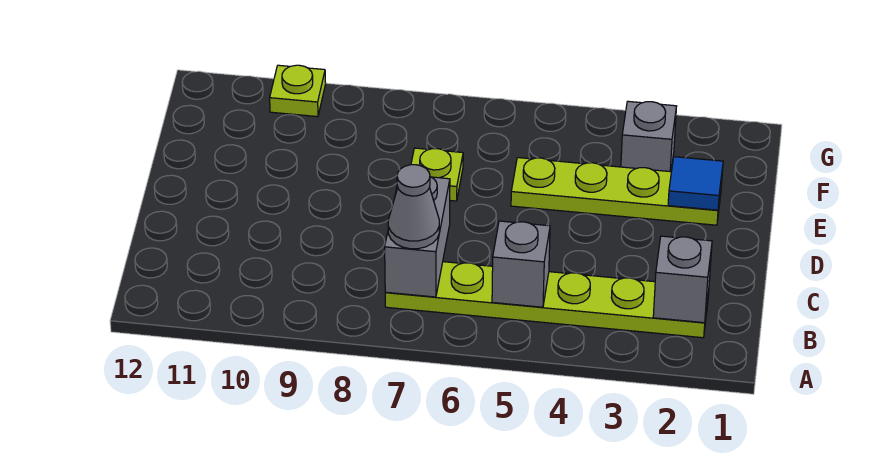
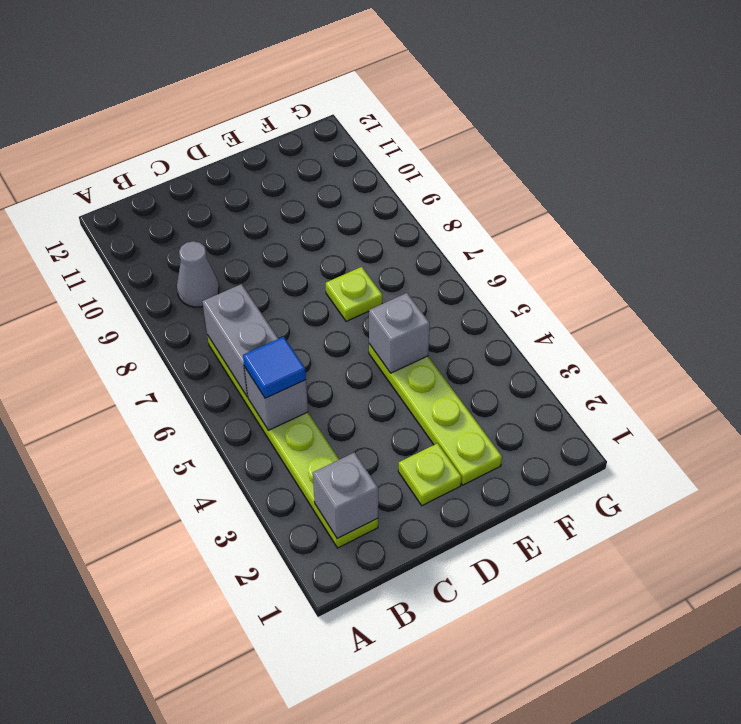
grey brick B7:C7 level 2 -> grey brick B6:B7 level 2
grey cone B7 level 3 -> grey cone B9 level 1
blue tile E2 level 2 -> blue tile B5 level 3
grey brick F3 level 1 -> grey brick E5 level 2
lime plate G10 level 1 -> lime plate D2 level 1

